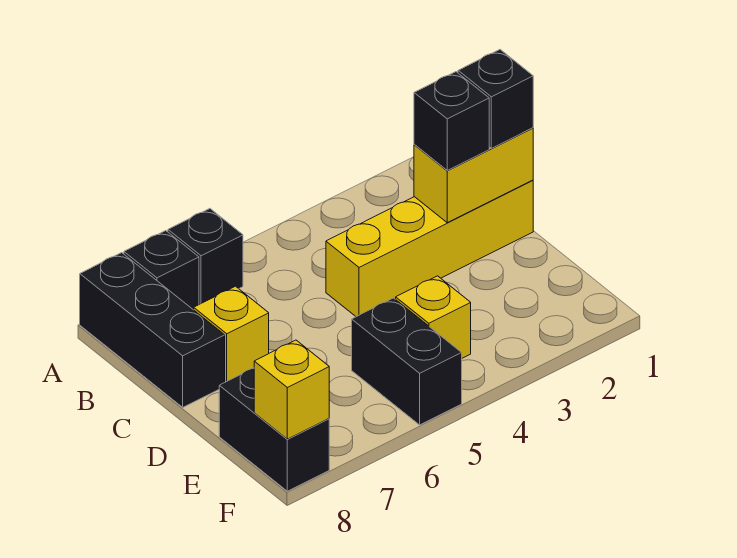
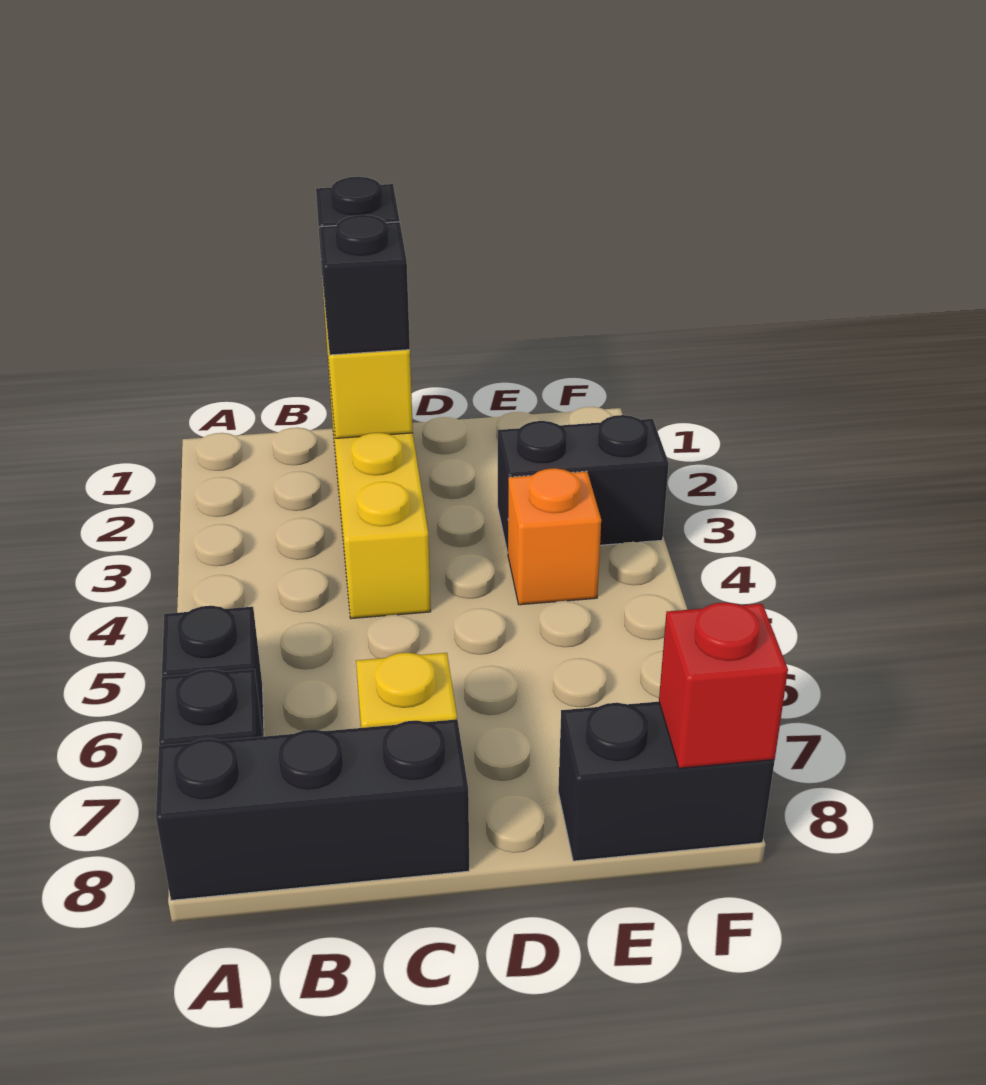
yellow brick E4 level 1 -> orange brick E4 level 1
black brick E5:F5 level 1 -> black brick E3:F3 level 1
yellow brick F8 level 2 -> red brick F8 level 2

